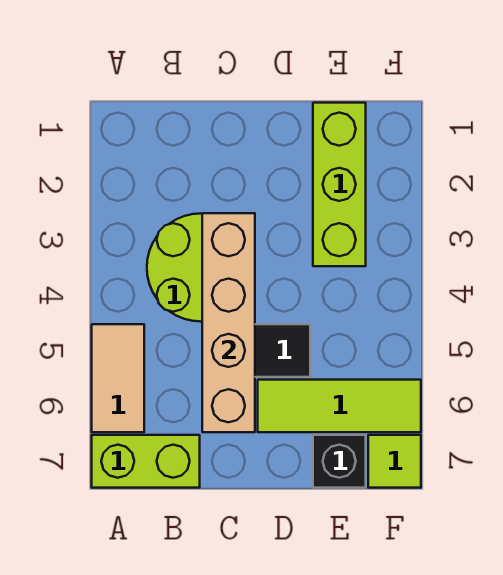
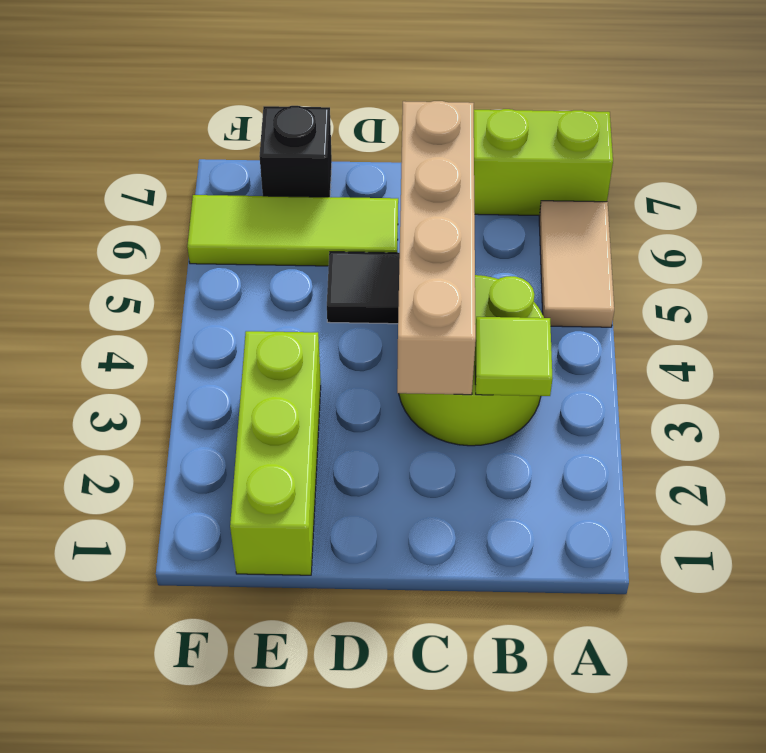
lime tile F7 level 1 -> lime tile B3 level 2

